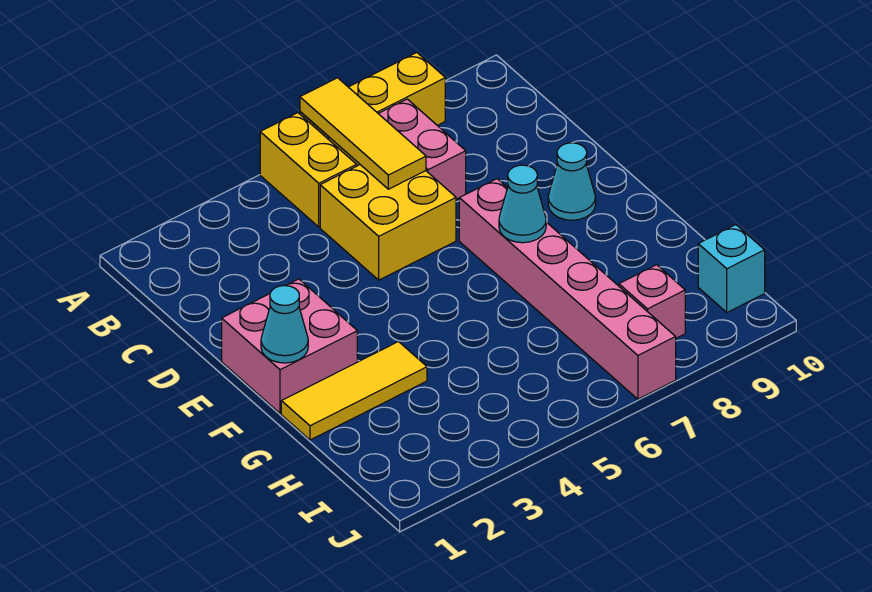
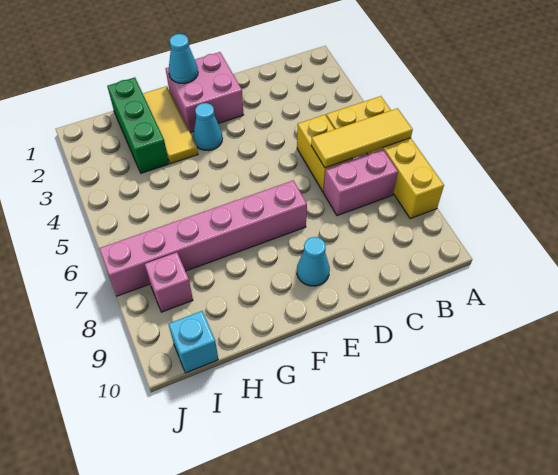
yellow brick C5:D6 level 1 -> yellow brick C5:C6 level 1
cyan cone F7 level 2 -> cyan cone F3 level 1
none -> green brick H1:H3 level 1

